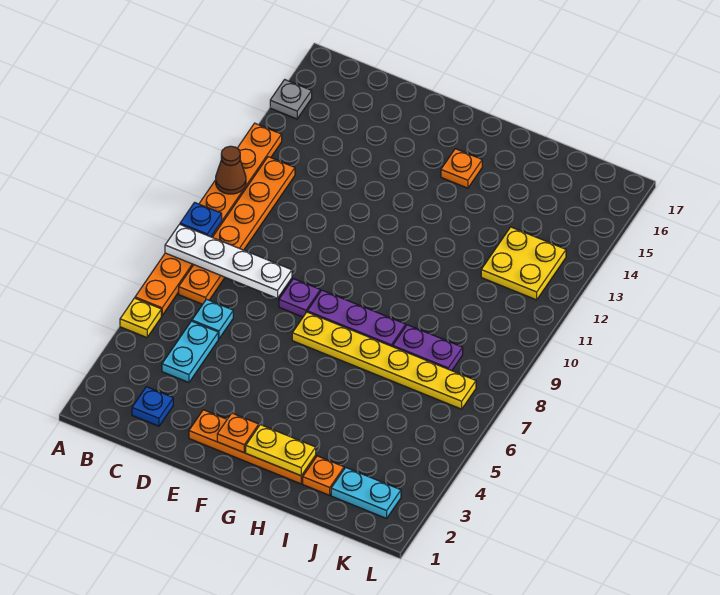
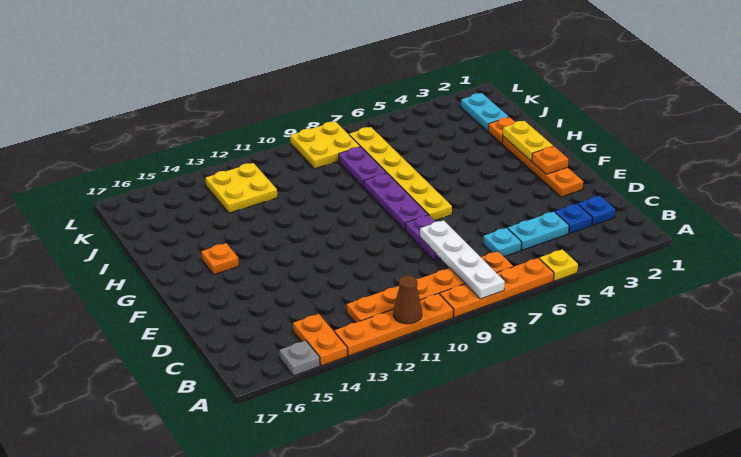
blue plate A9 level 2 -> blue plate C3 level 1
none -> orange plate A14:B14 level 1
purple plate E8 level 1 -> purple plate D8:E8 level 1
none -> yellow plate K8:L9 level 1

